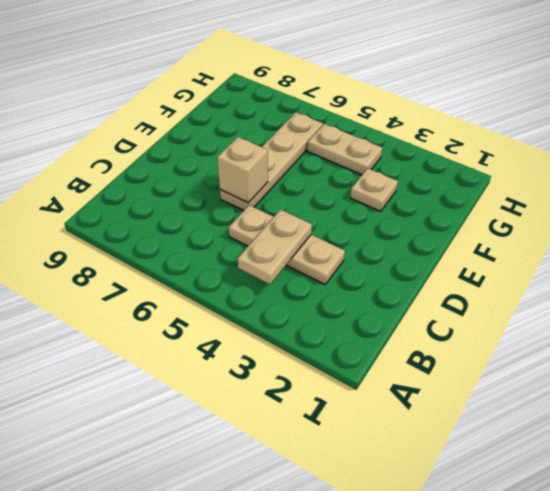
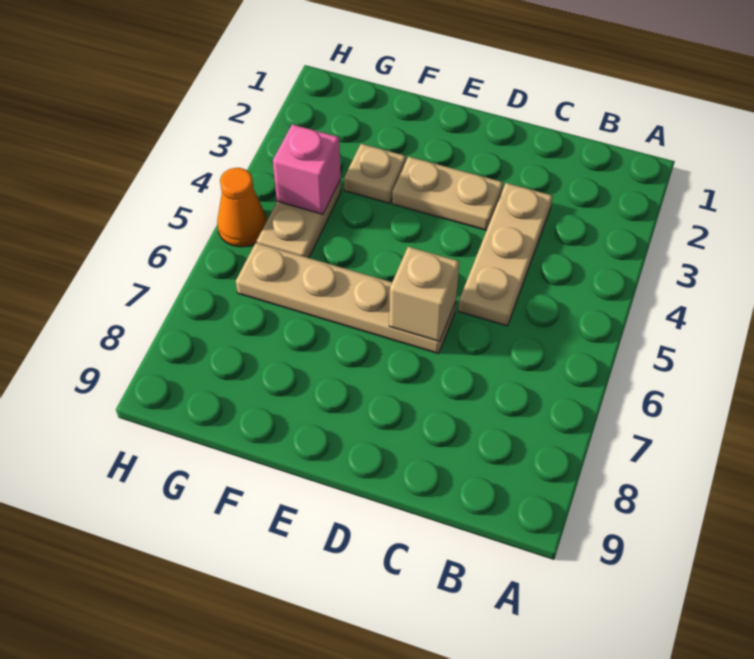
tan plate B4:C4 level 2 -> tan plate D3:E3 level 1
none -> pink brick G4 level 2
none -> orange cone H5 level 1

